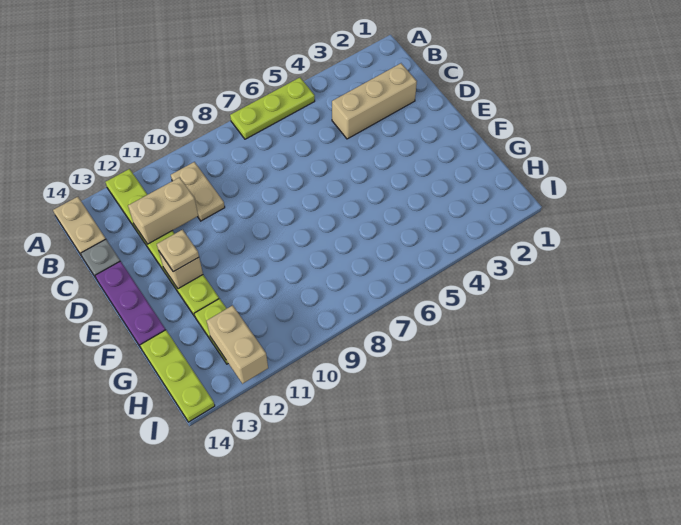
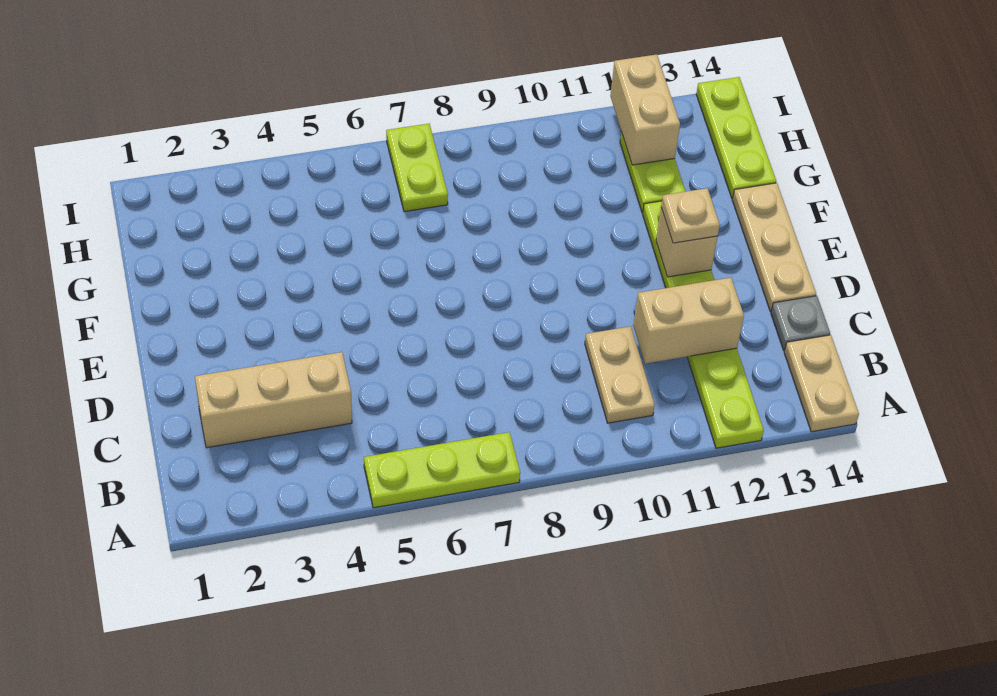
purple plate D14:F14 level 1 -> tan plate D14:F14 level 1
none -> lime plate H7:I7 level 1

